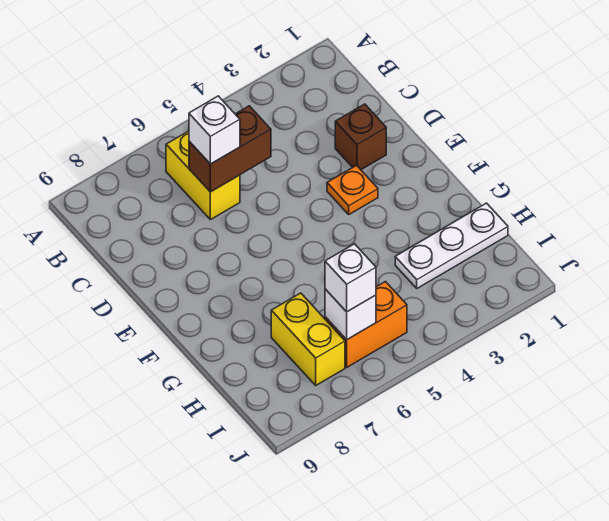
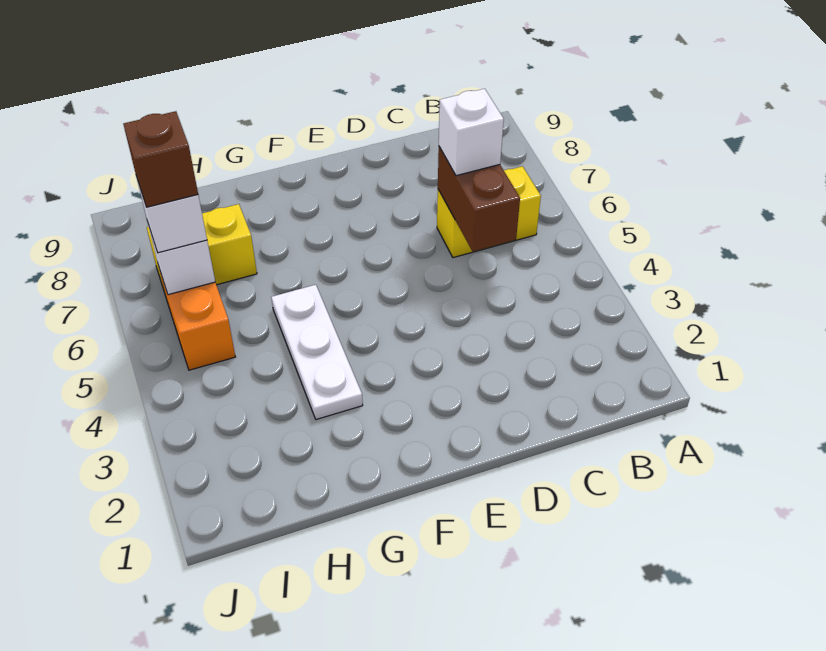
brown brick D2 level 1 -> brown brick I6 level 4
orange plate E3 level 1 -> none
white plate H1:H3 level 1 -> white plate G3:G5 level 1

